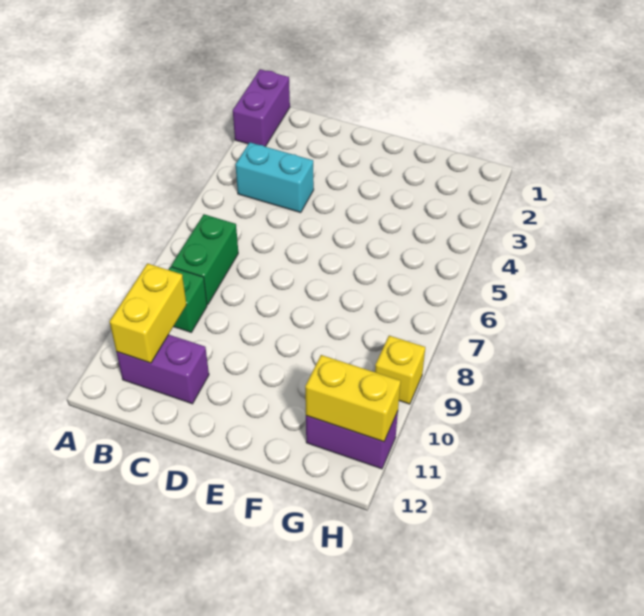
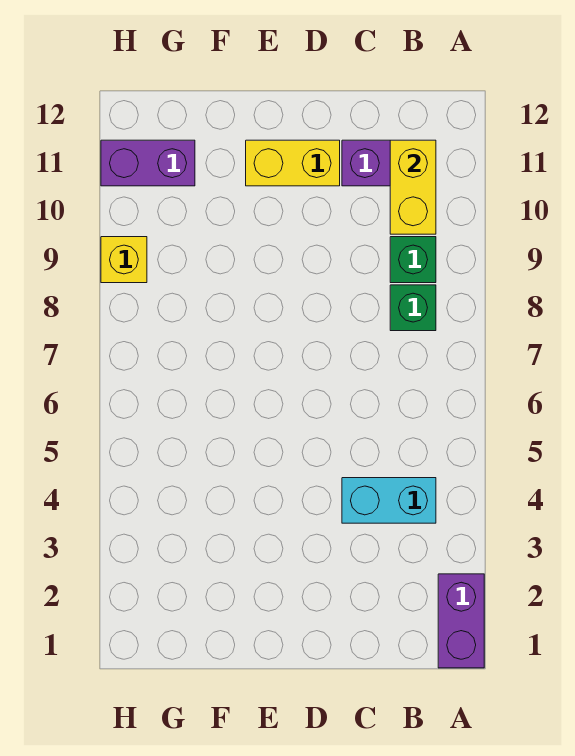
green brick B7:B8 level 1 -> green brick B8 level 1
yellow brick G11:H11 level 2 -> yellow brick D11:E11 level 1

